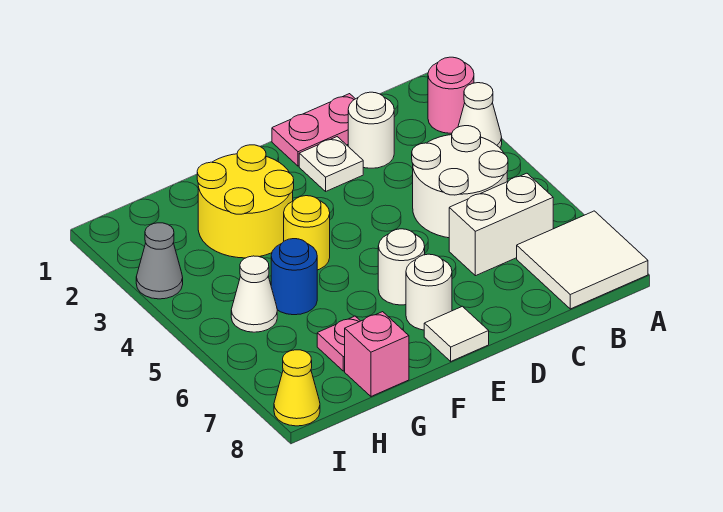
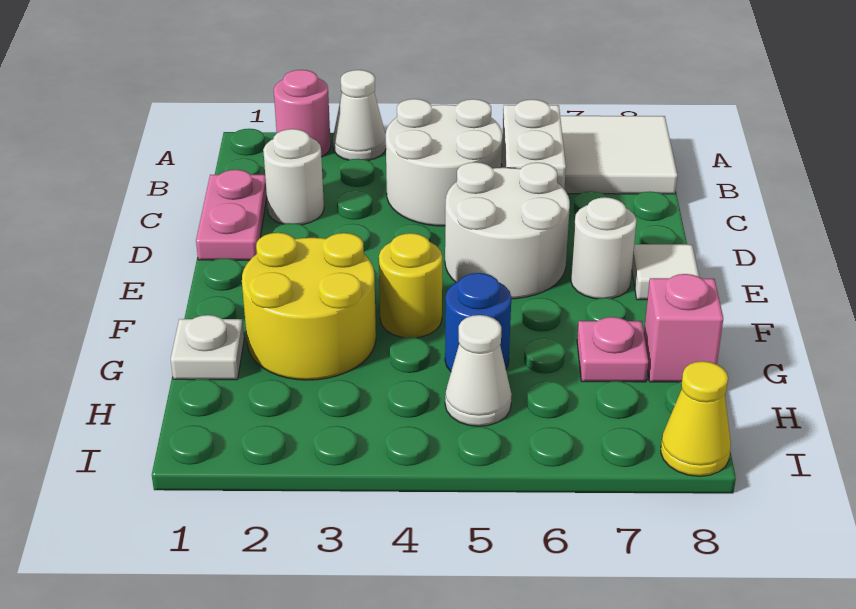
white plate D2 level 1 -> white plate G1 level 1
white round brick E6 level 1 -> white round brick D5:E6 level 1
grey cone I3 level 1 -> none

